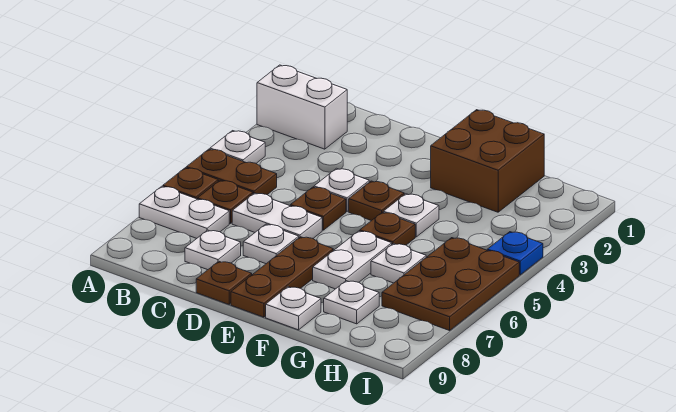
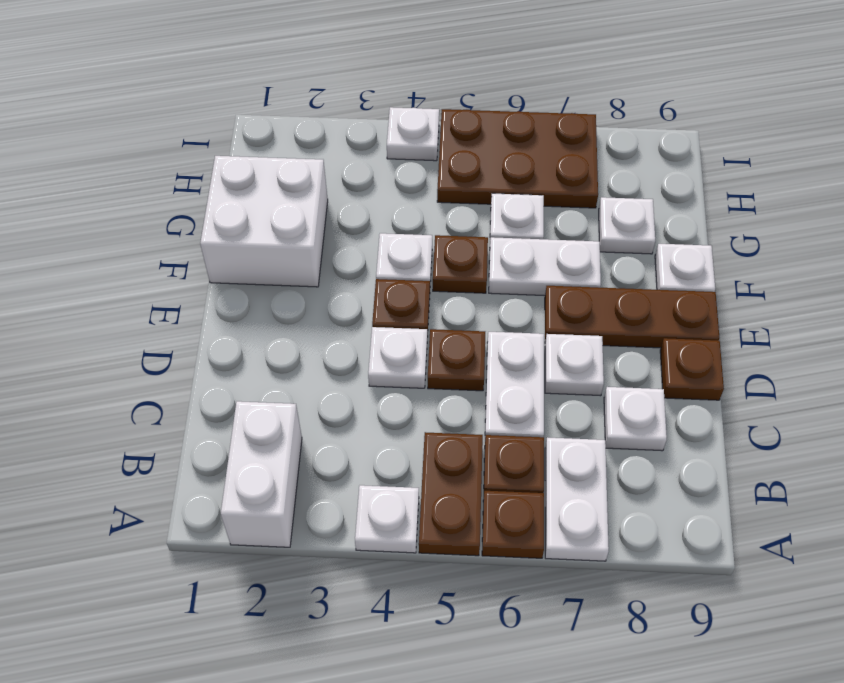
brown brick F1:G2 level 1 -> white brick F1:G2 level 1
blue plate I4 level 1 -> white plate I4 level 1

